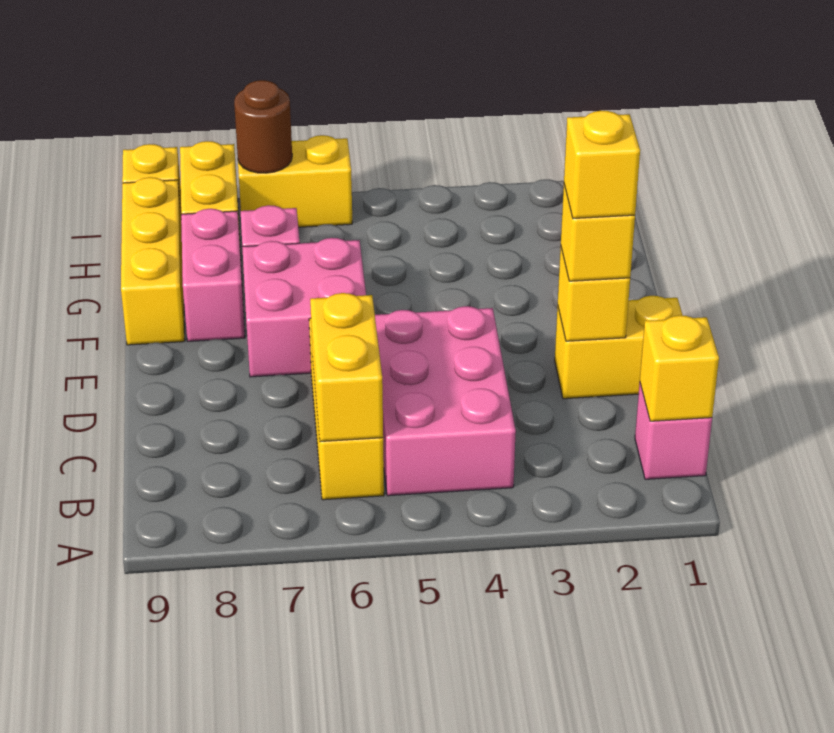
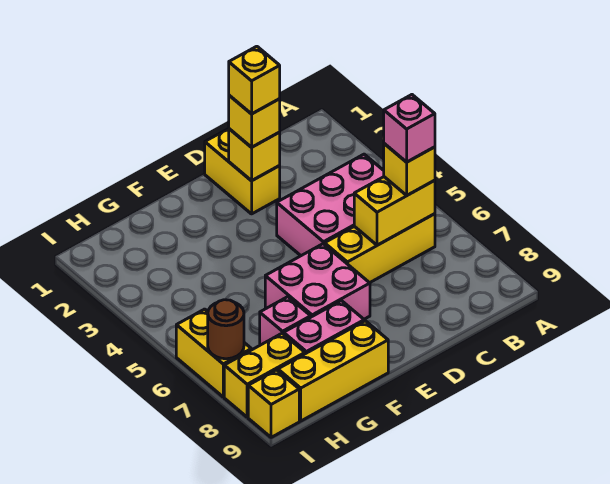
pink brick B1 level 1 -> pink brick B6 level 4
yellow brick B1 level 2 -> yellow brick B6 level 3

